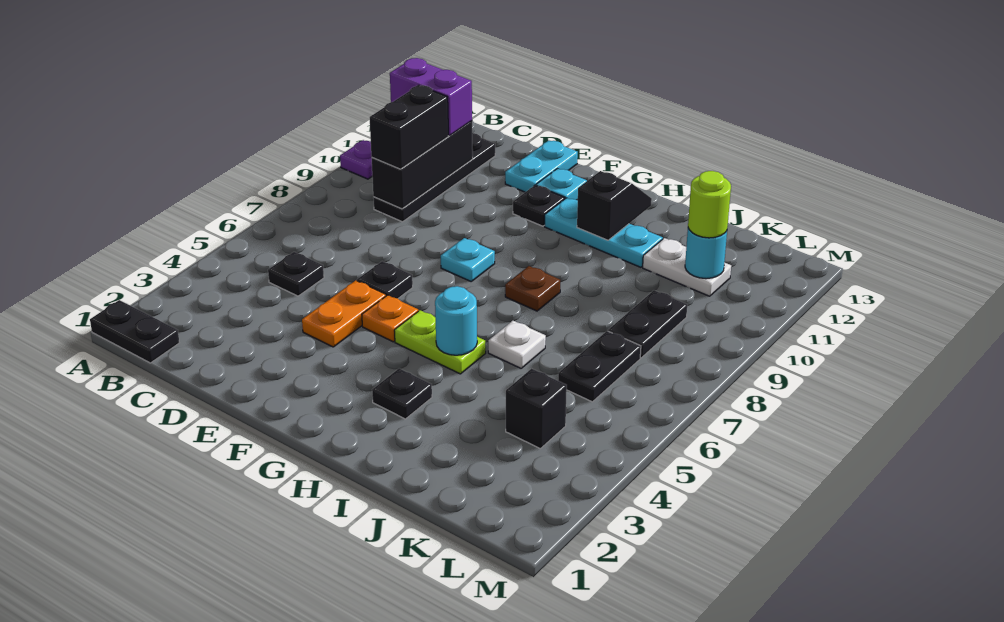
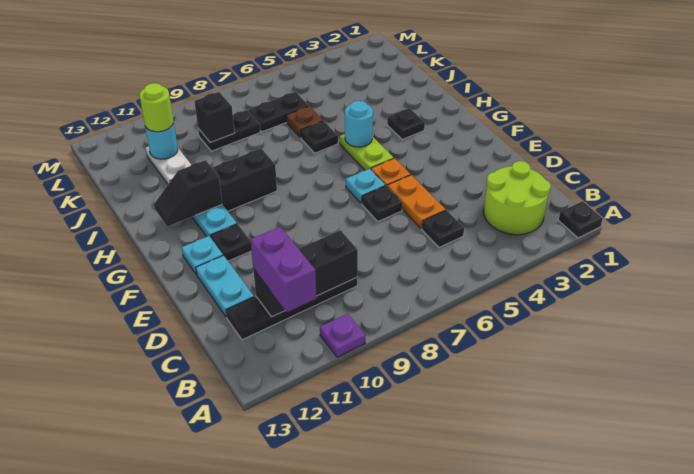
black plate A1:B1 level 1 -> black plate A1 level 1
none -> lime round brick B2:C3 level 1
black brick C9:C10 level 3 -> black brick H9:H10 level 1
orange plate E4:E5 level 1 -> orange plate D5:E5 level 1
cyan plate E12:E13 level 1 -> cyan plate D12:E12 level 1
cyan plate F8 level 1 -> cyan plate F6 level 1
brown plate H8 level 1 -> brown plate J6 level 1
white plate I6 level 1 -> black plate I6 level 1
black brick K4 level 1 -> black brick K9 level 2

